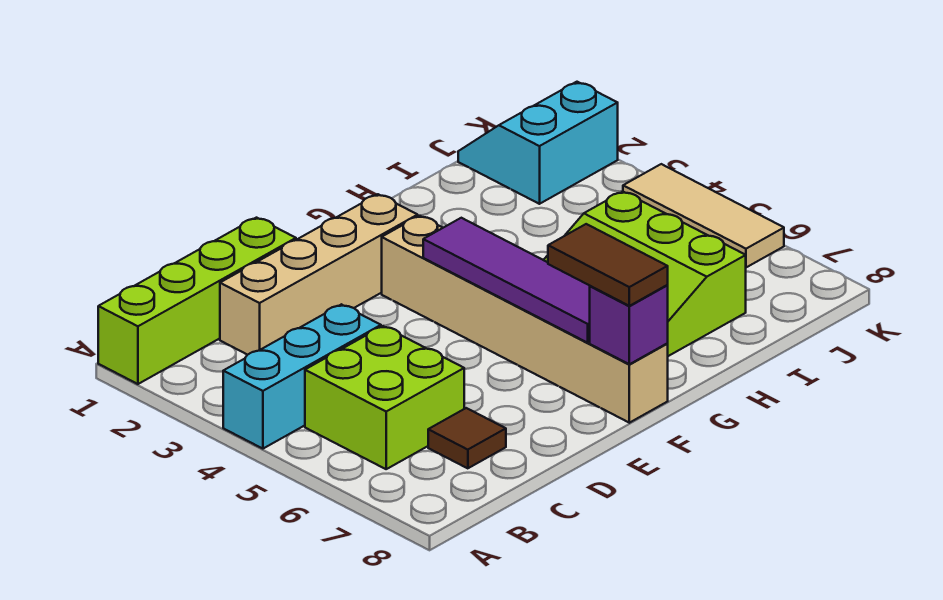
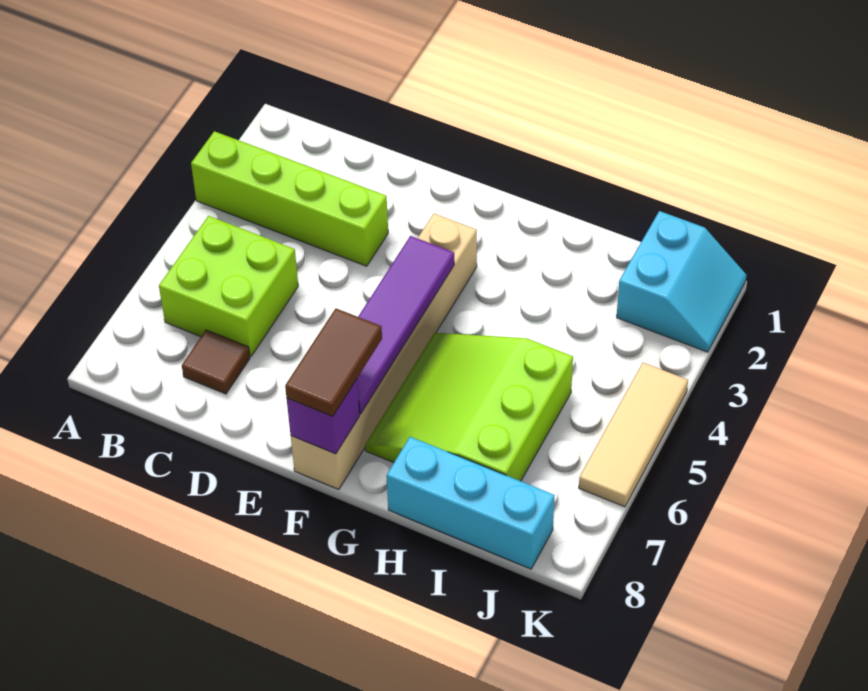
lime brick A1:D1 level 1 -> lime brick A3:D3 level 1
cyan brick A4:C4 level 1 -> cyan brick H8:J8 level 1
tan brick C2:F2 level 1 -> none
cyan slope J1:K2 level 1 top 2 -> cyan slope J1:K2 level 1 top J

